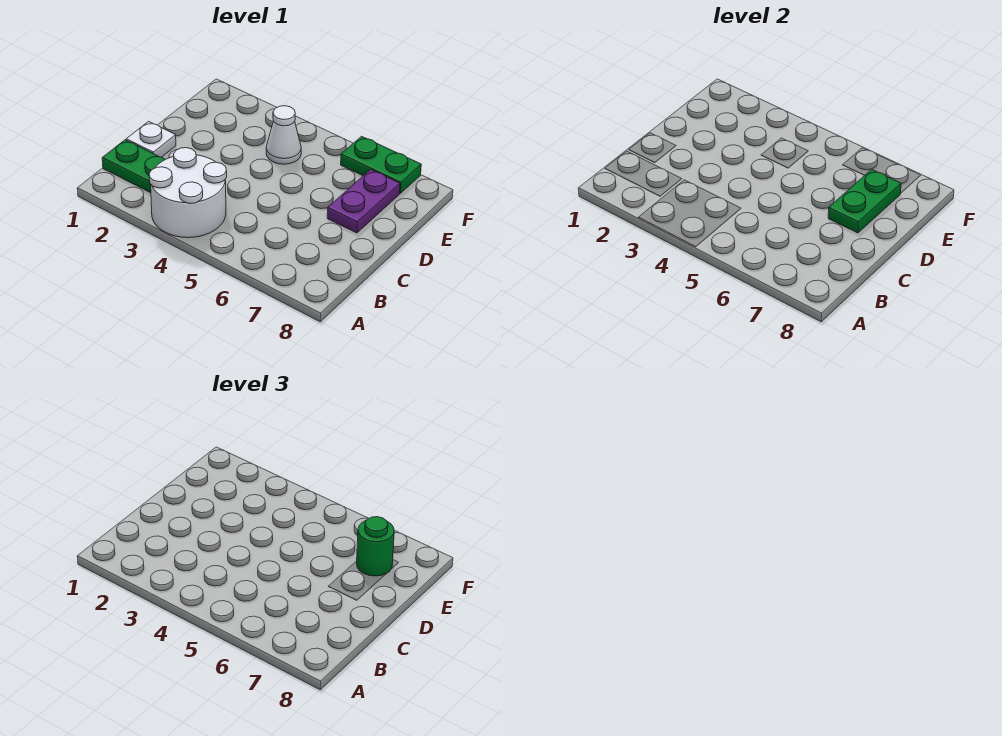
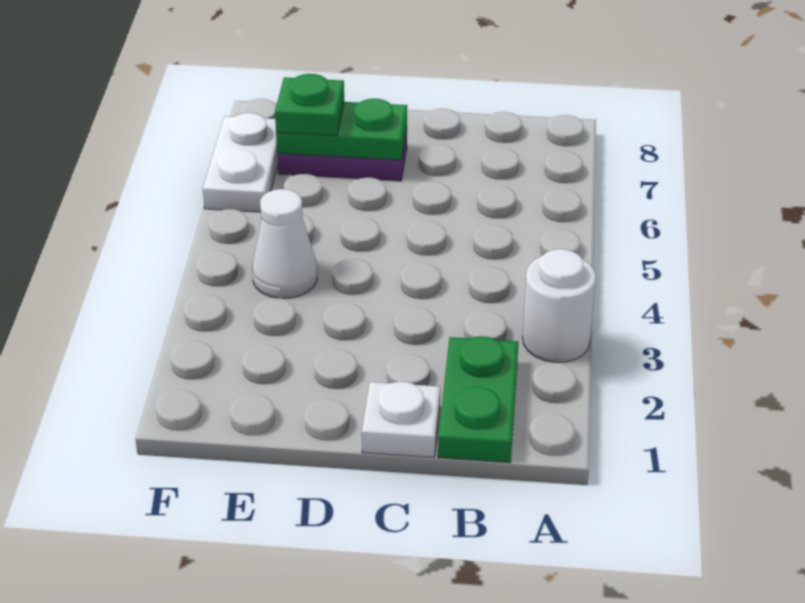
white round brick A3:B4 level 1 -> white round brick A3 level 1
green round brick E7 level 3 -> green plate E7 level 3
green plate F6:F7 level 1 -> white plate F6:F7 level 1

